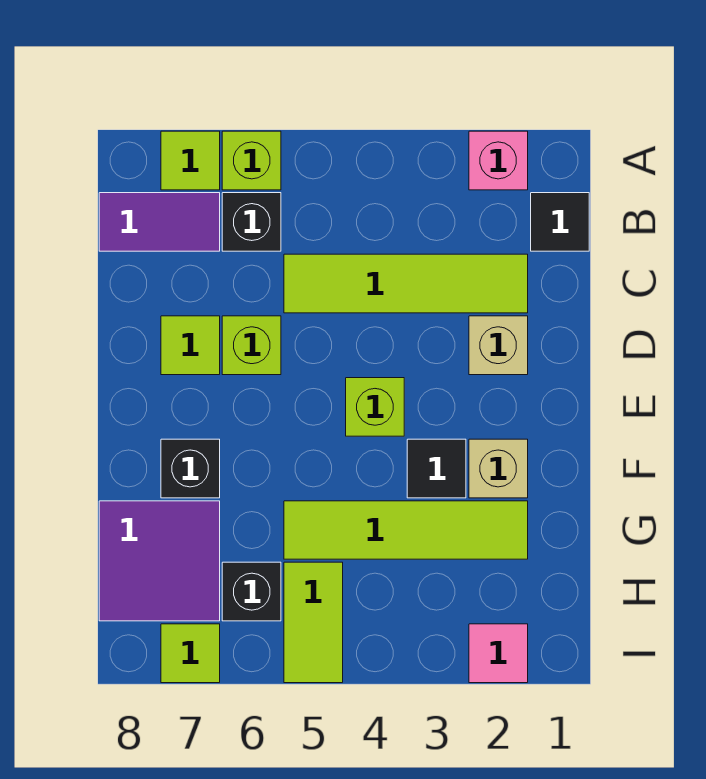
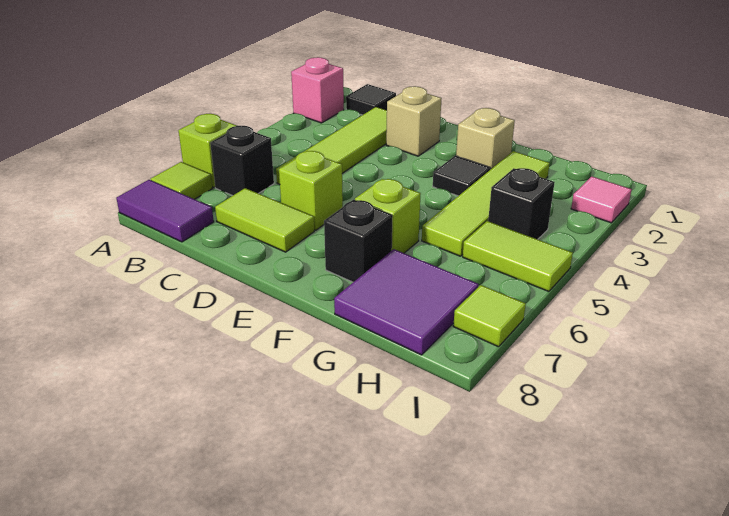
purple tile B7:B8 level 1 -> purple tile A8:B8 level 1
lime tile D7 level 1 -> lime tile C7:D7 level 1
lime brick E4 level 1 -> lime brick F6 level 1
black brick H6 level 1 -> black brick H4 level 1

